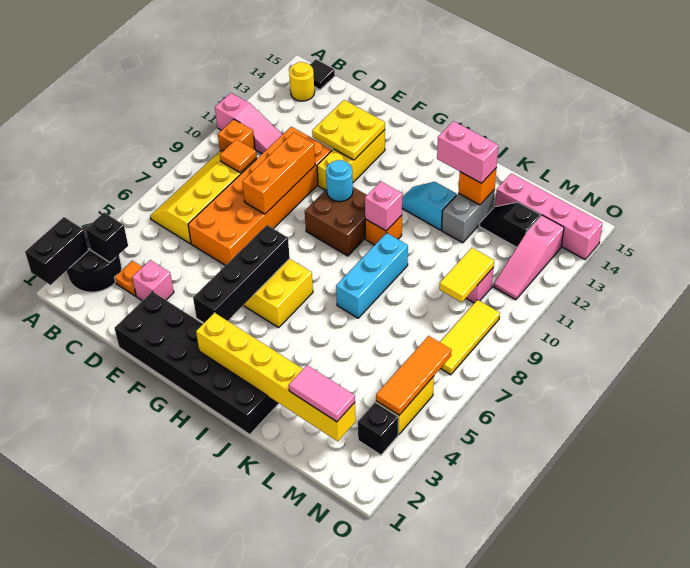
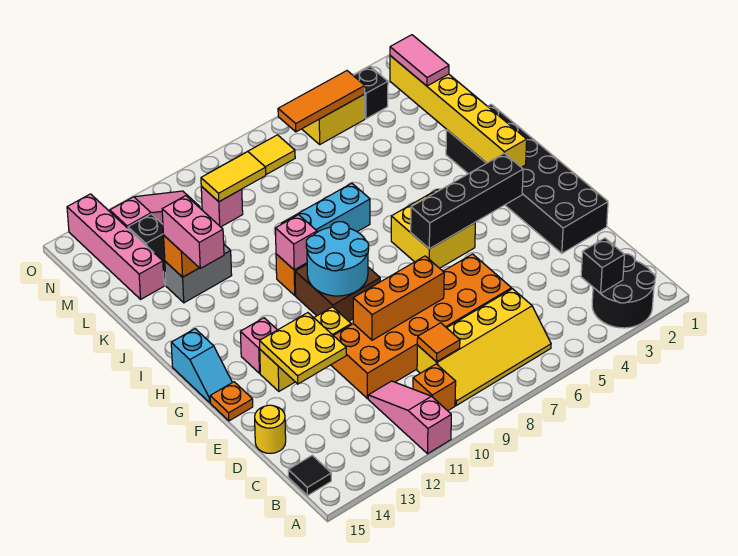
black brick A1:A2 level 2 -> none
yellow round brick B14 level 1 -> yellow round brick D15 level 1
orange plate C3 level 1 -> orange plate F15 level 1
pink brick D3 level 1 -> pink brick G13 level 1
cyan round brick G10 level 2 -> cyan round brick G9:H10 level 2
cyan slope I12:J12 level 1 top J -> cyan slope G15:H15 level 1 top H

